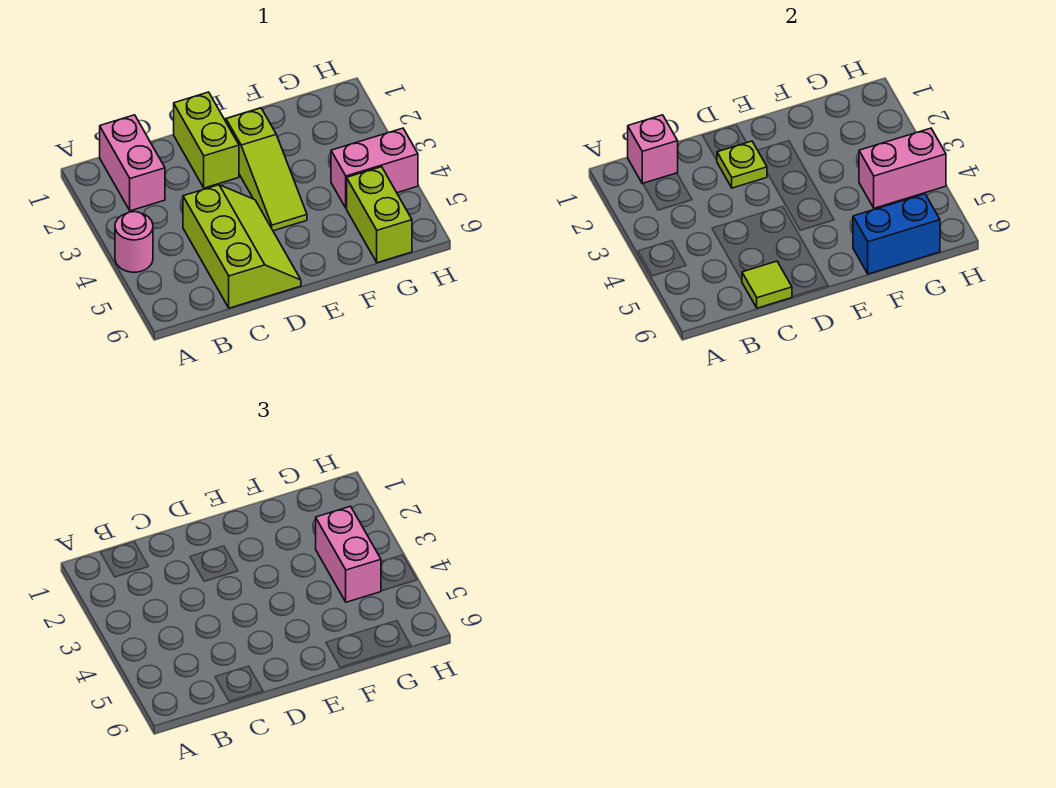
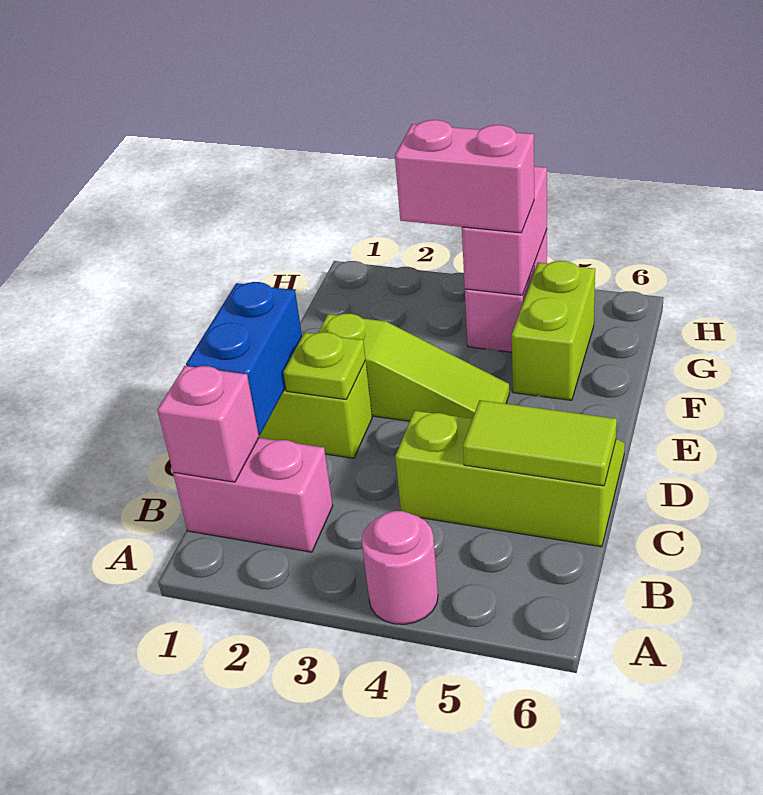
lime tile C6 level 2 -> lime tile C5:C6 level 2
blue brick F6:G6 level 2 -> blue brick C1:D1 level 2
lime brick G5:G6 level 1 -> lime brick F5:G5 level 1

